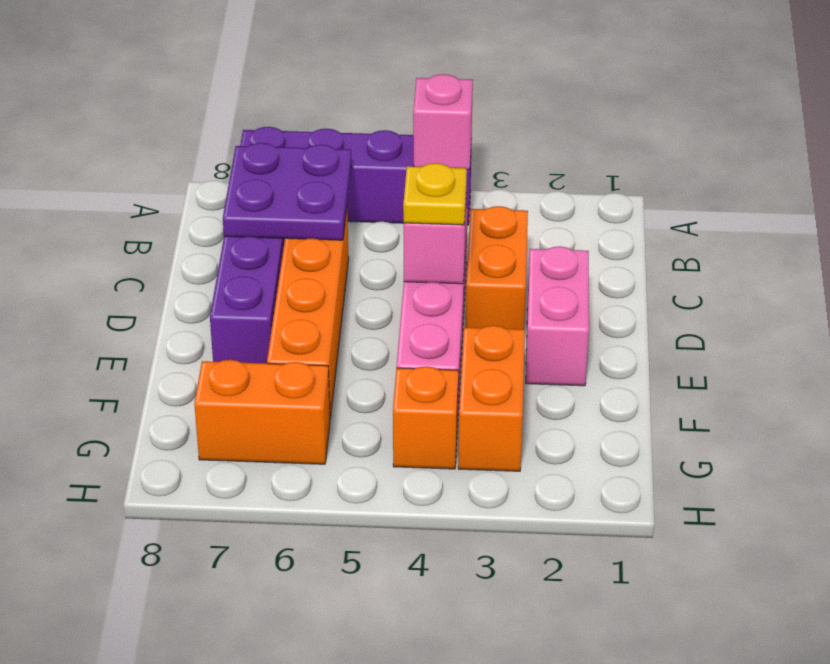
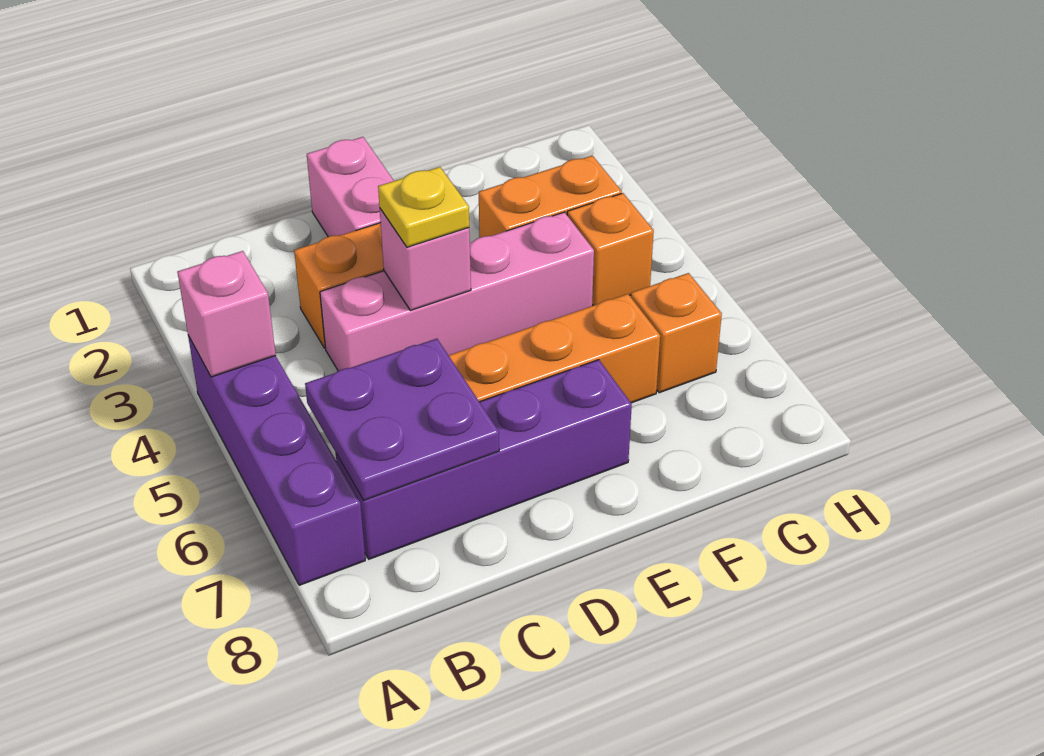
pink brick D2:E2 level 1 -> pink brick D1:D2 level 1
orange brick G6:G7 level 1 -> orange brick G6 level 1

